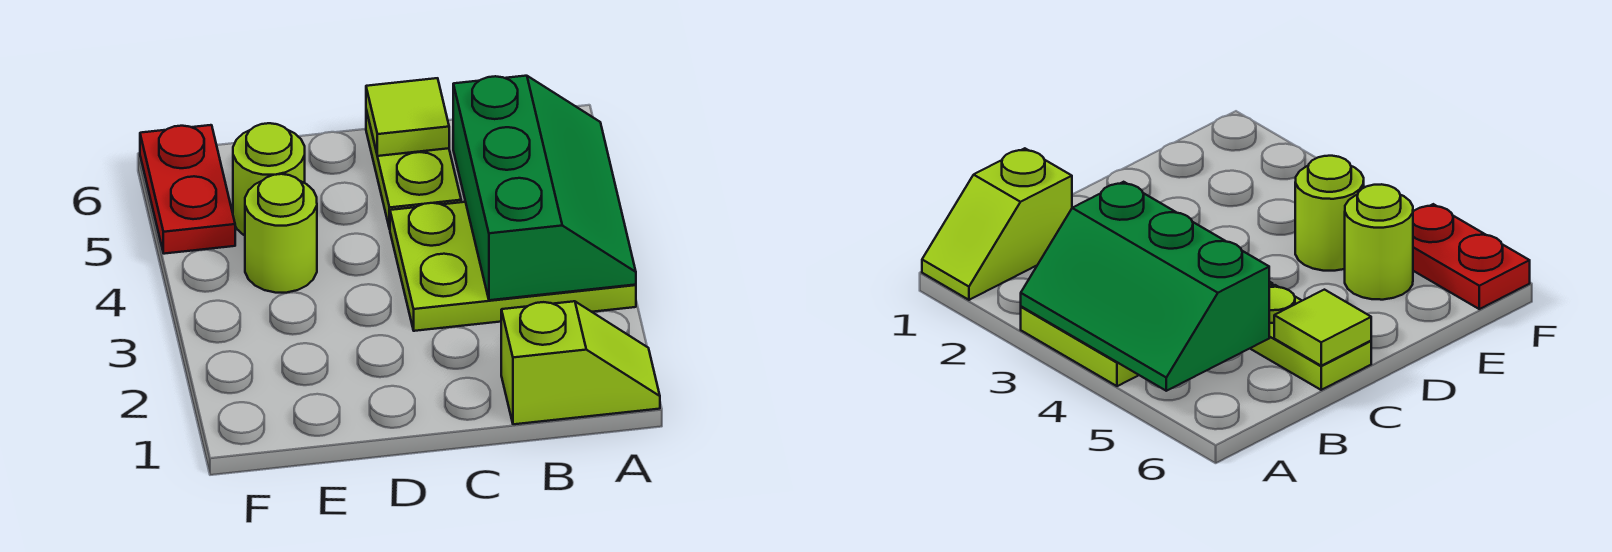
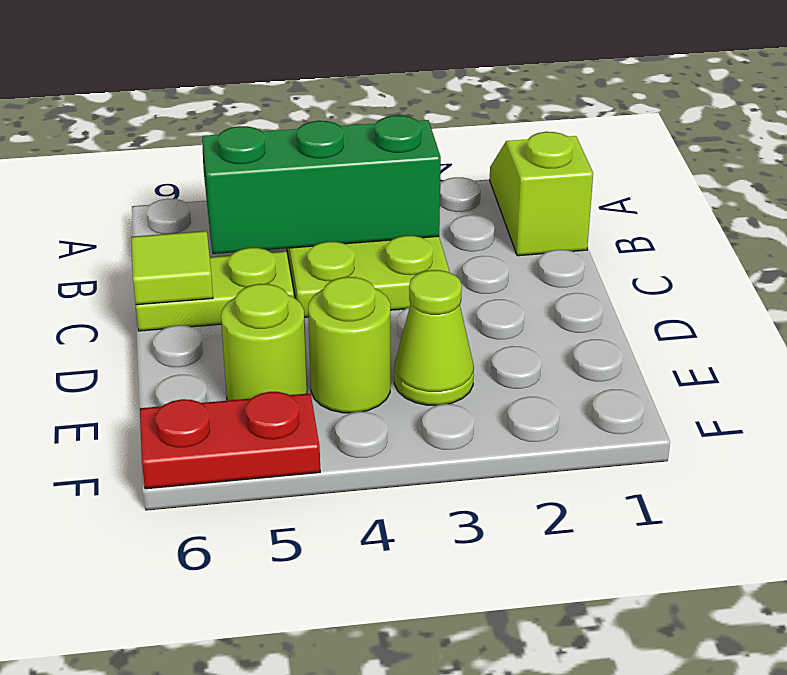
none -> lime cone E3 level 1

